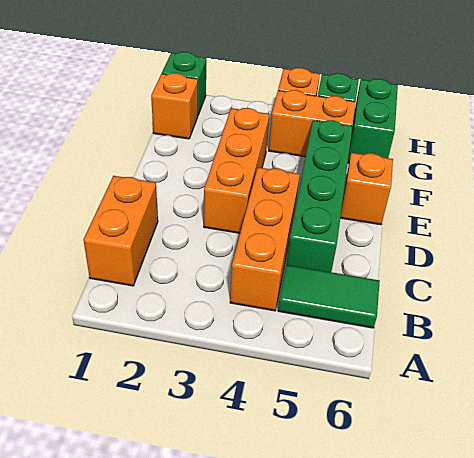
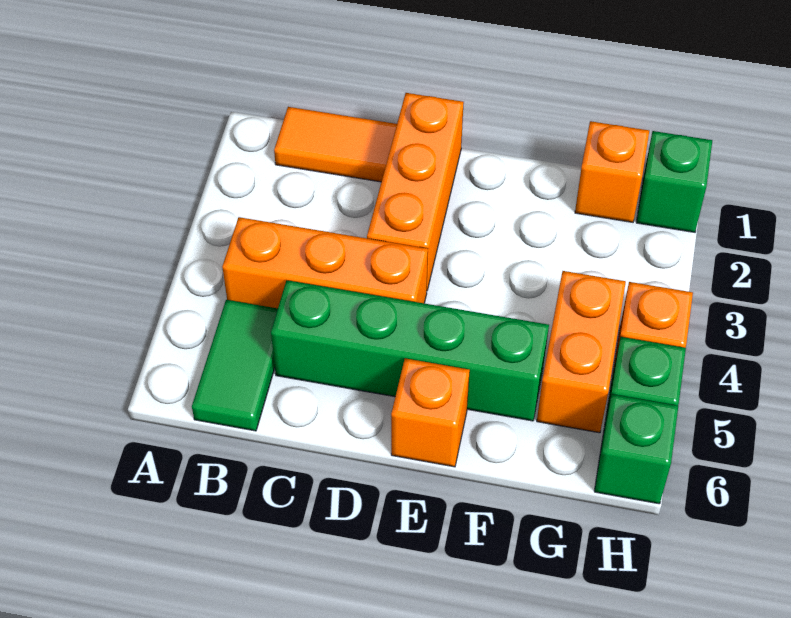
orange brick B1:C1 level 1 -> orange tile B1:C1 level 1
orange brick D3:F3 level 1 -> orange brick D1:D3 level 1
green brick G6:H6 level 1 -> green brick H6 level 1

